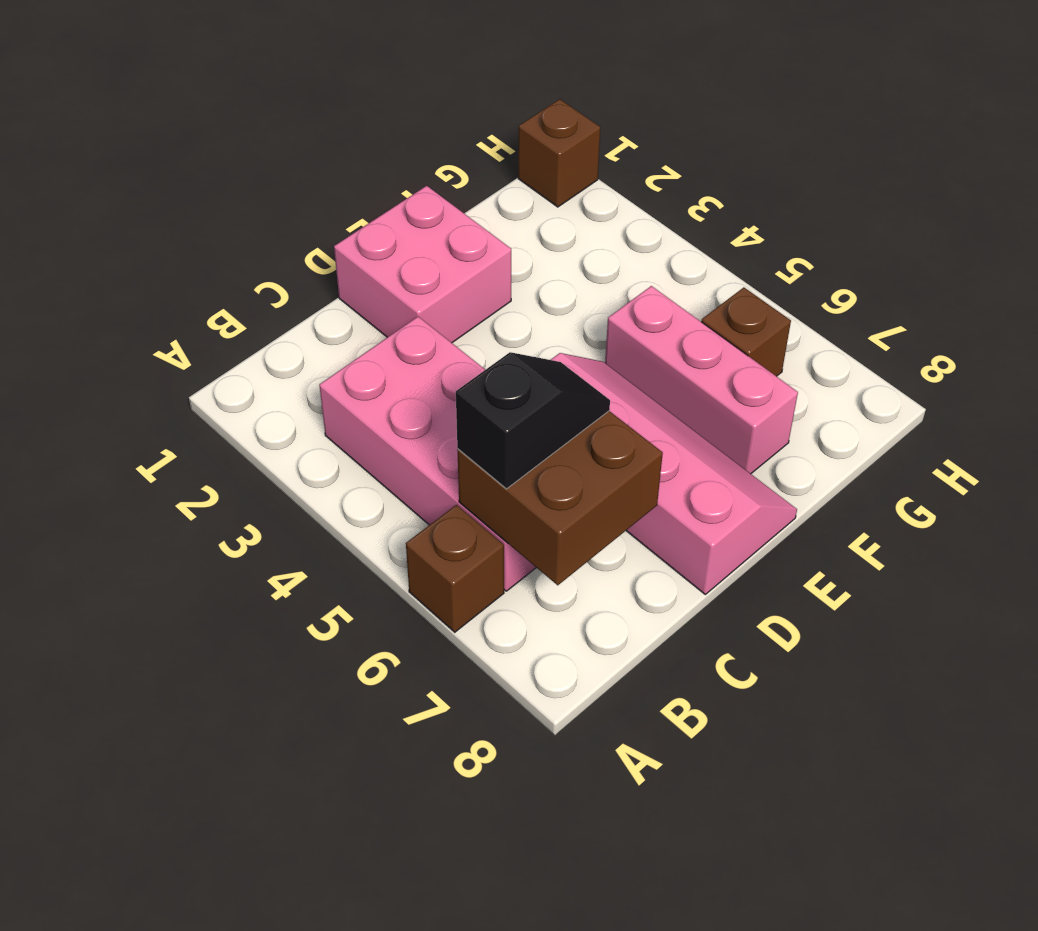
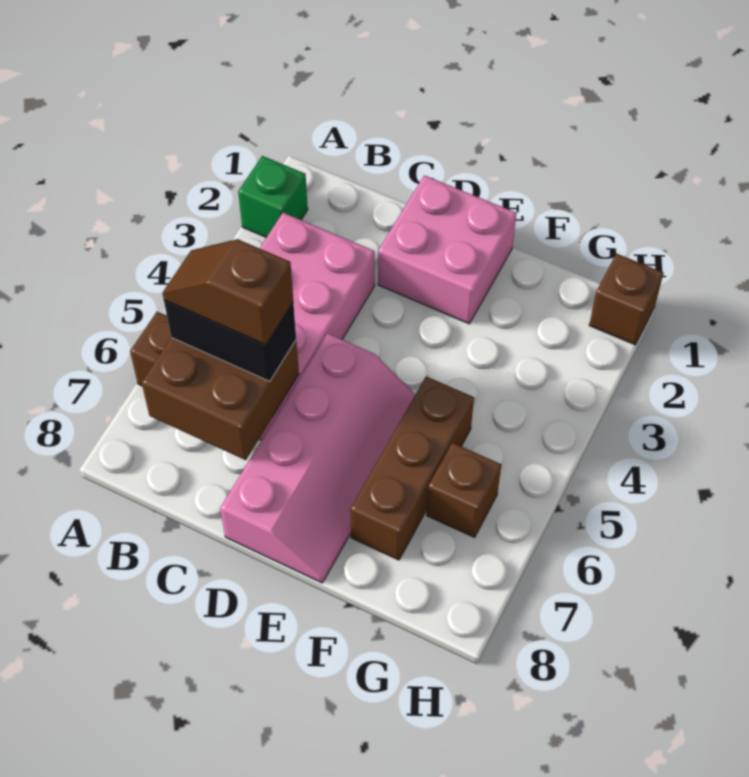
none -> green brick A2 level 1
black slope B6:C6 level 3 top B -> black brick B6:C6 level 3
none -> brown slope B6:C6 level 4 top C
pink brick F5:F7 level 1 -> brown brick F5:F7 level 1

